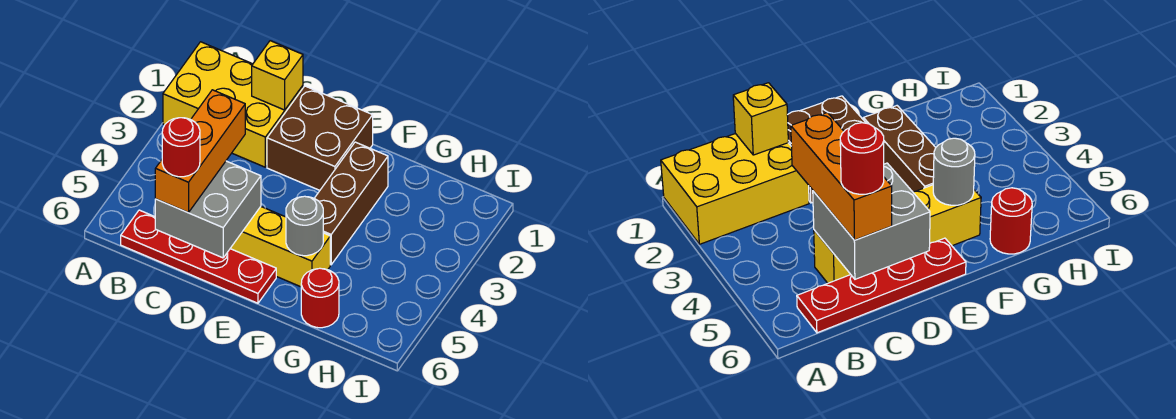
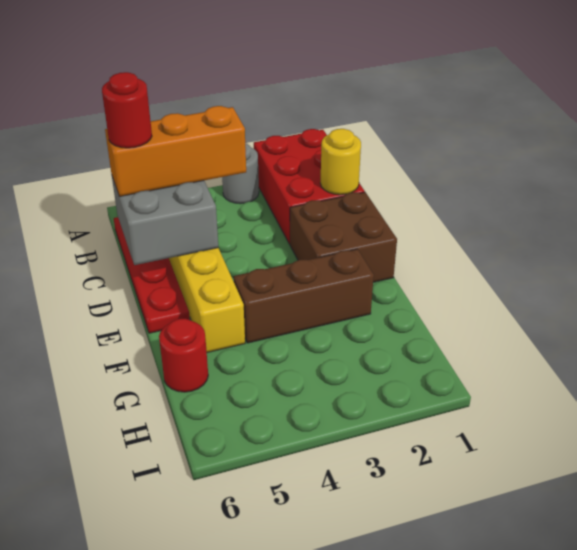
yellow brick A1:C2 level 1 -> red brick A1:C2 level 1
yellow brick C1 level 2 -> yellow round brick C1 level 2
grey round brick F5 level 2 -> grey round brick A3 level 1

